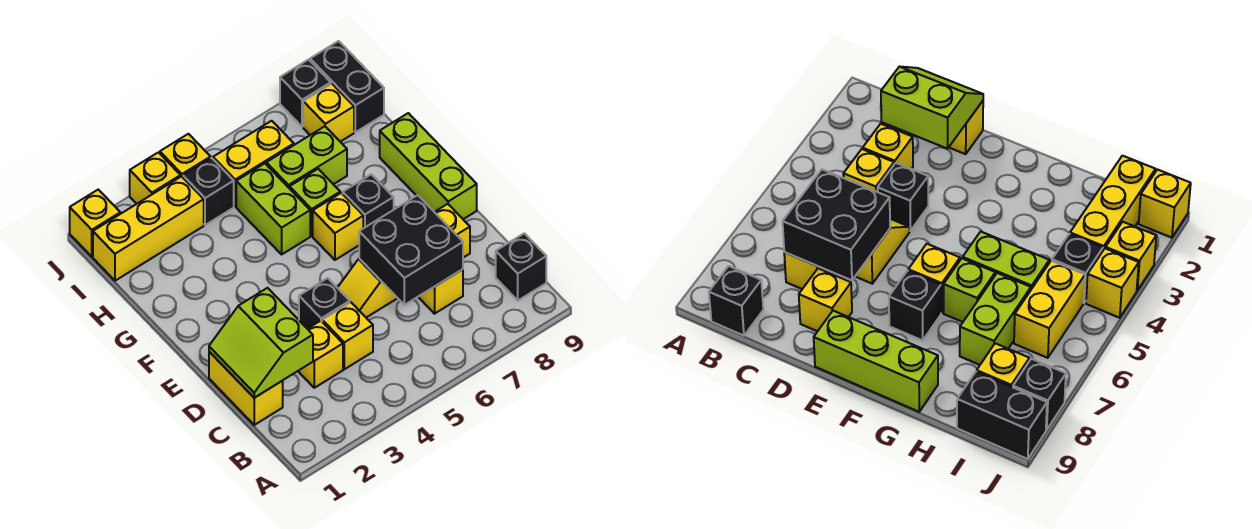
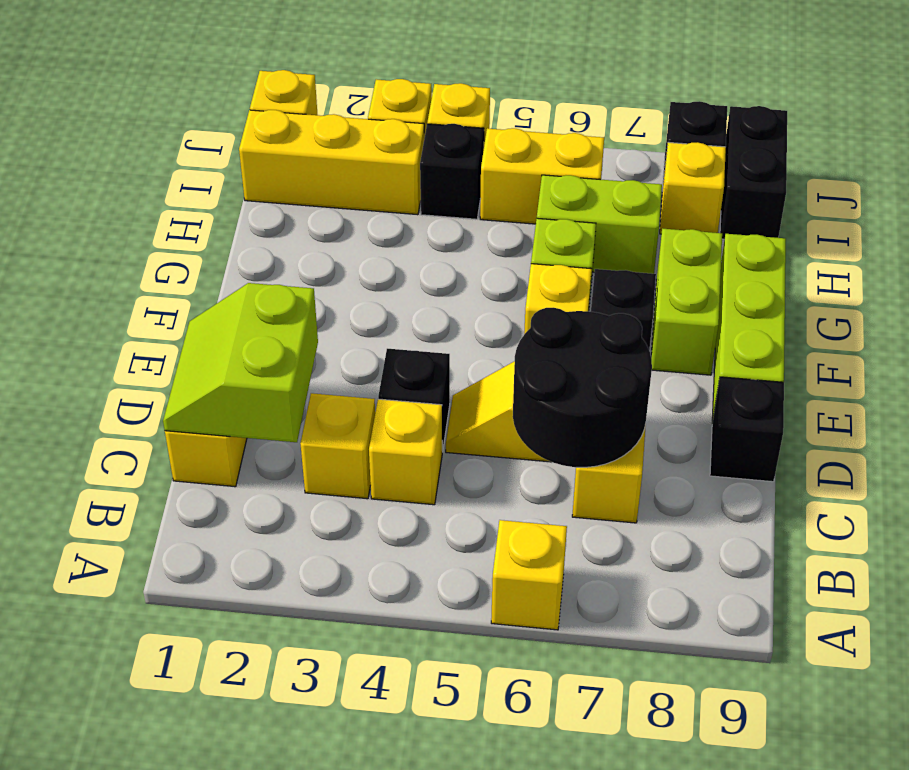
black brick B9 level 1 -> black brick D9 level 1
black brick C6:D7 level 2 -> black round brick C6:D7 level 2
yellow brick D8 level 1 -> yellow brick A6 level 1
lime brick G5:H5 level 1 -> lime brick F8:G8 level 1

